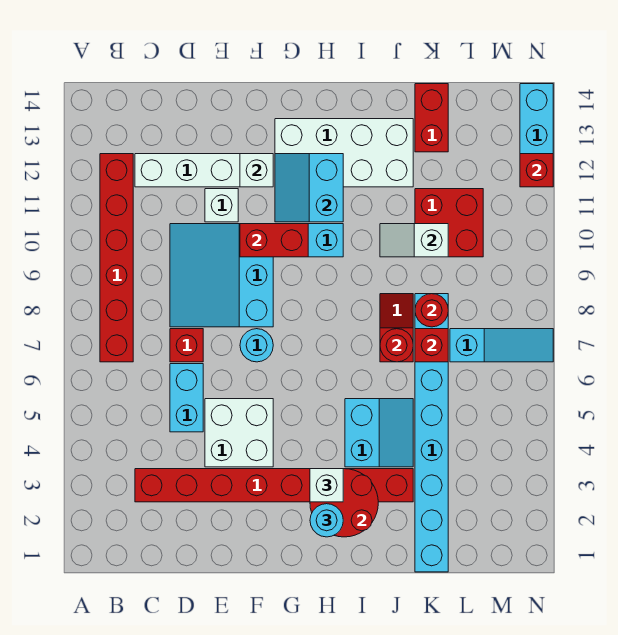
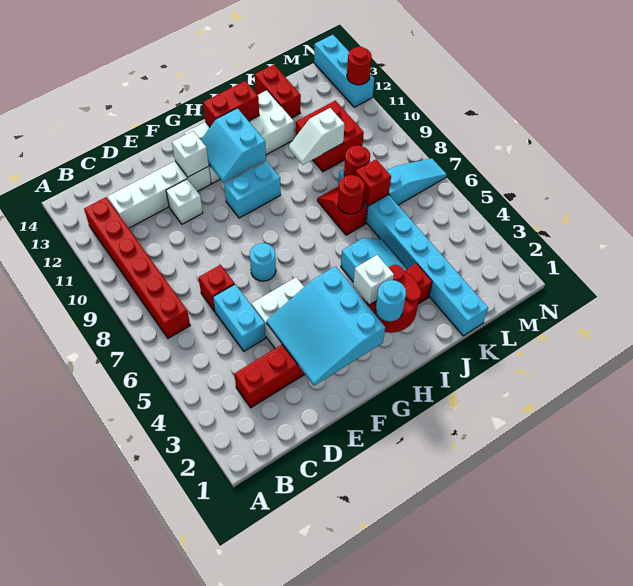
cyan slope D8:F10 level 1 top F -> cyan slope E2:G4 level 2 top G
red brick F10:G10 level 2 -> red brick H13:I13 level 2
red brick N12 level 2 -> red round brick N12 level 2

